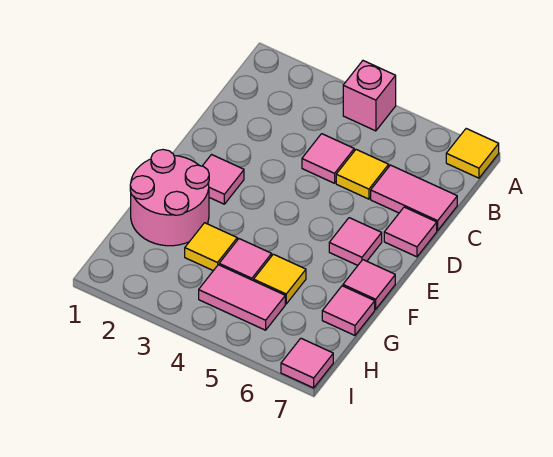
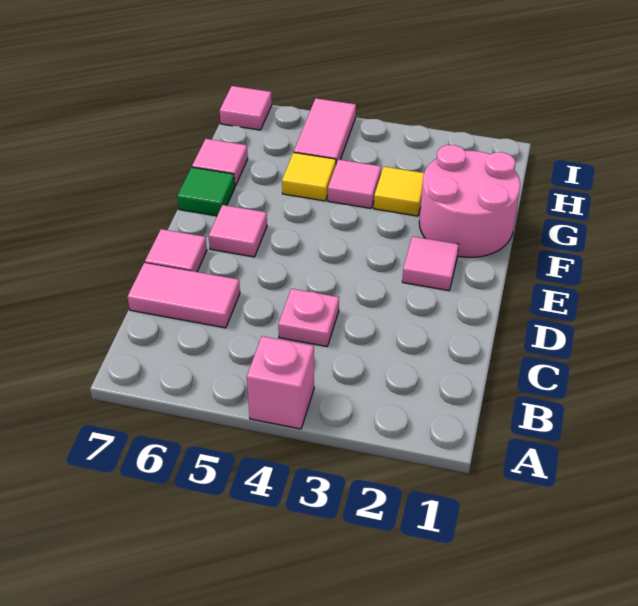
yellow tile A7 level 1 -> none
pink tile C4 level 1 -> pink plate C4 level 1
yellow tile C5 level 1 -> none
pink tile F7 level 1 -> green tile F7 level 1
pink tile H4:H5 level 1 -> pink tile H5:I5 level 1

